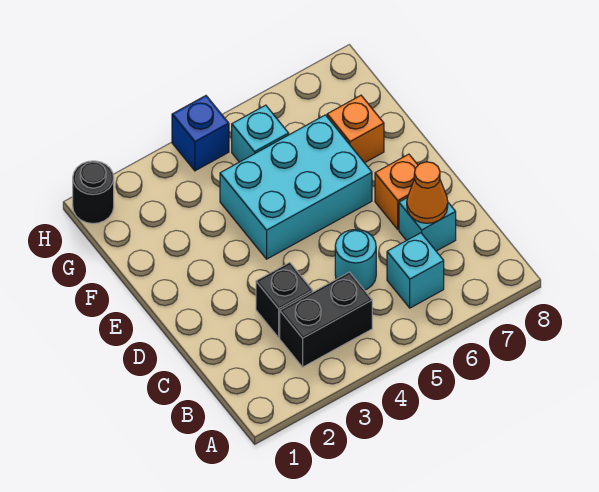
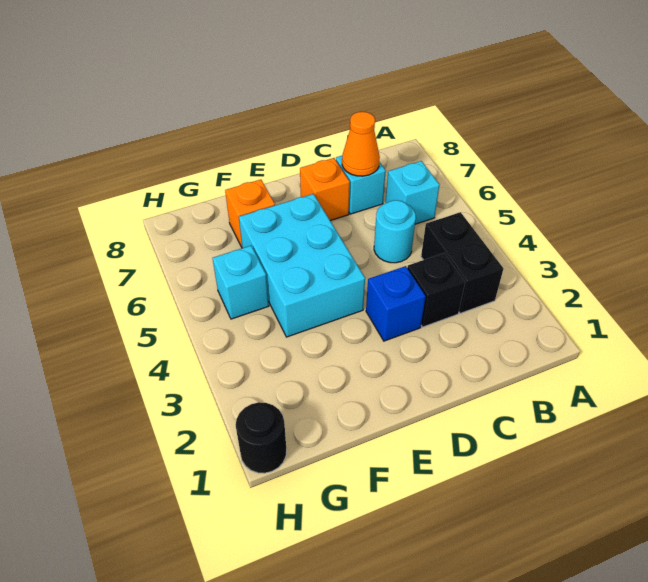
blue brick H4 level 1 -> blue brick D3 level 1

